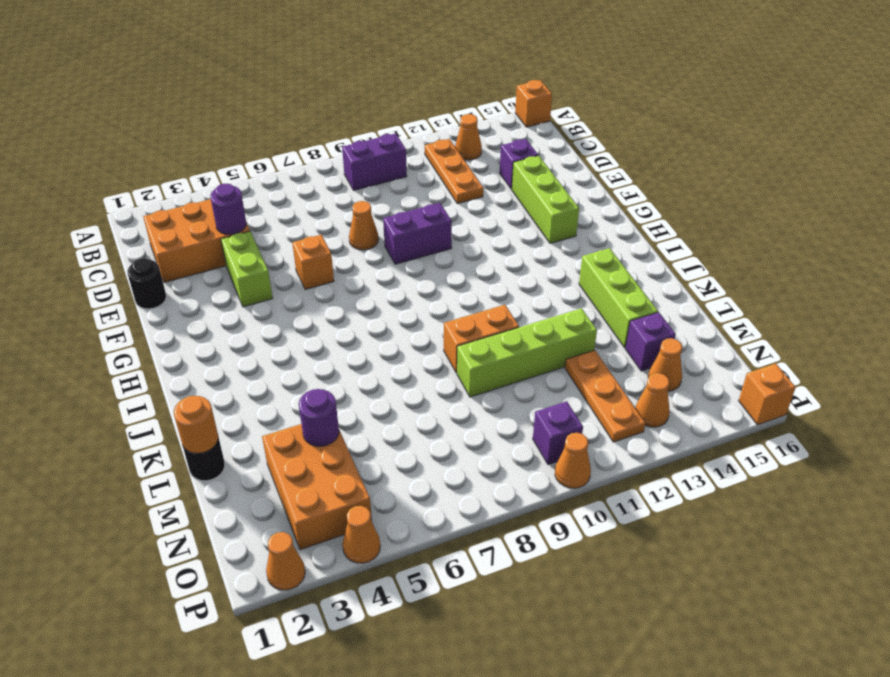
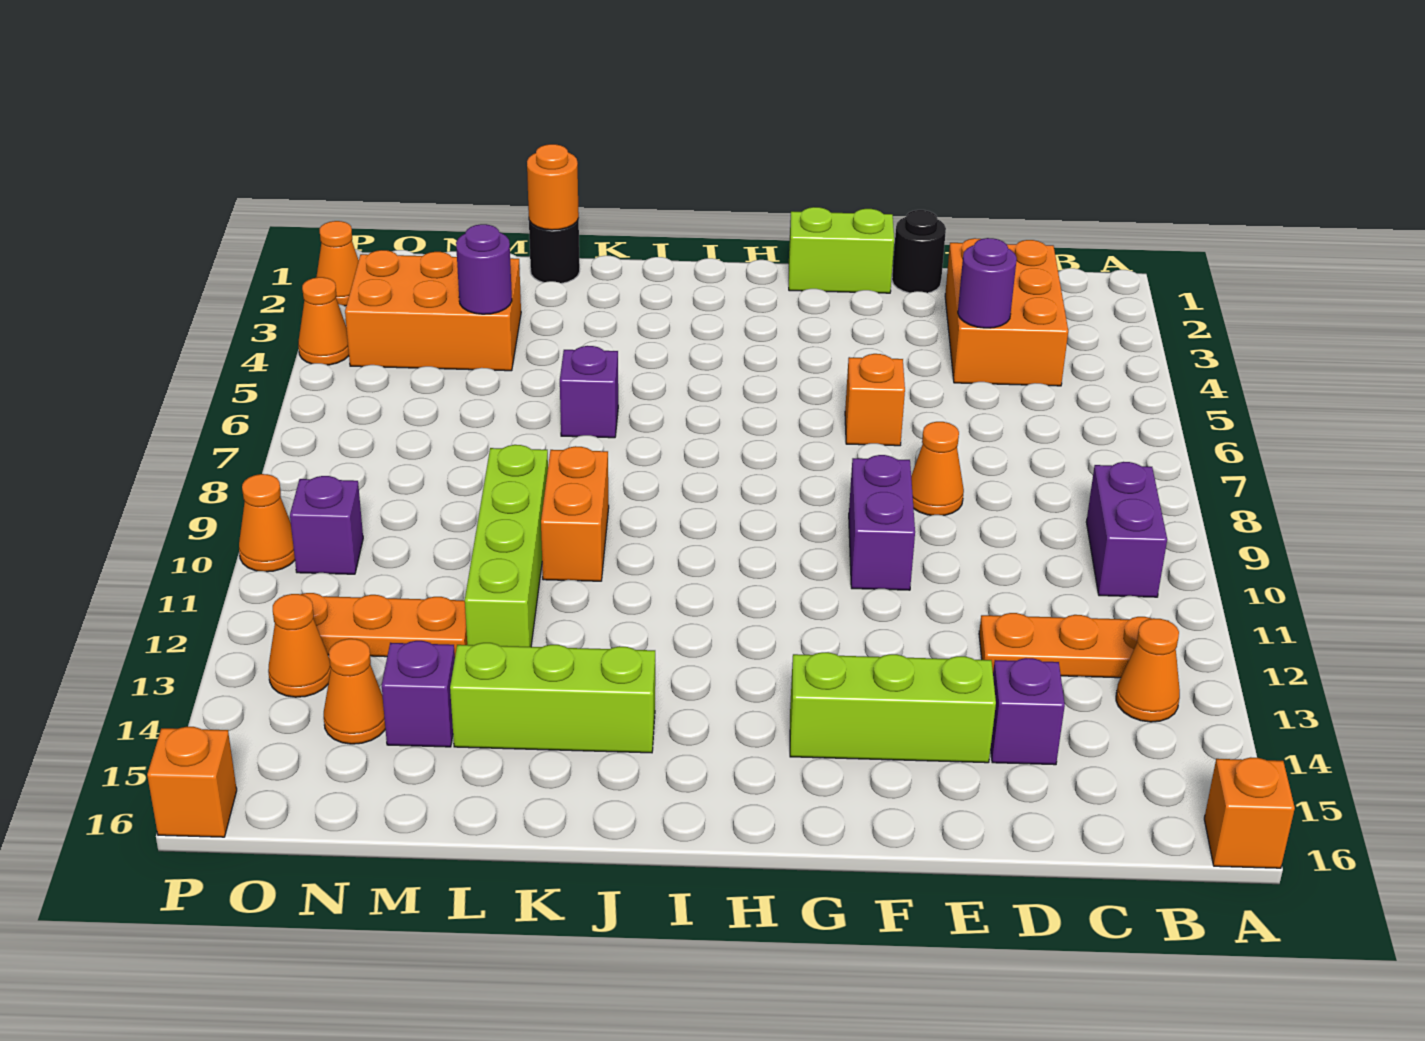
lime brick E4:F4 level 1 -> lime brick F1:G1 level 1
none -> purple brick K6 level 1

